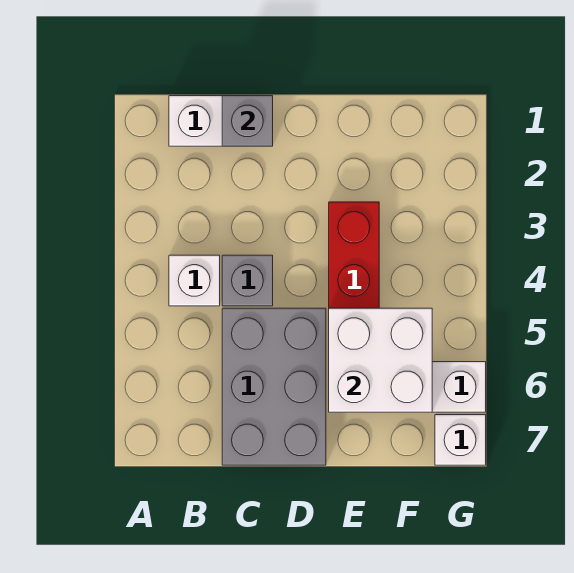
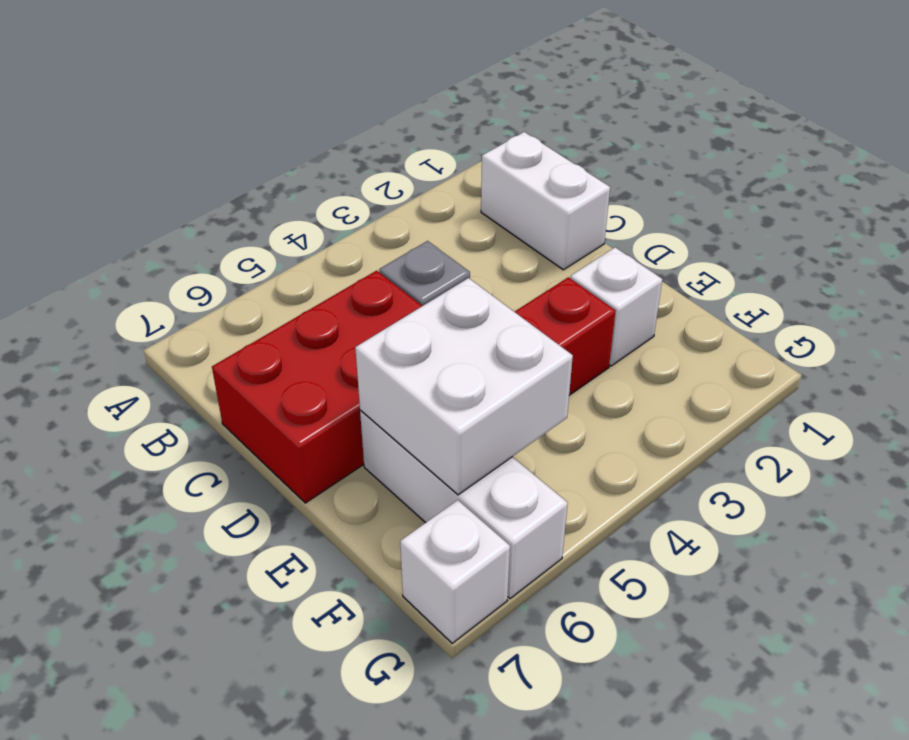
white brick B4 level 1 -> white brick E2 level 1
grey brick C1 level 2 -> none
grey brick C5:D7 level 1 -> red brick C5:D7 level 1

